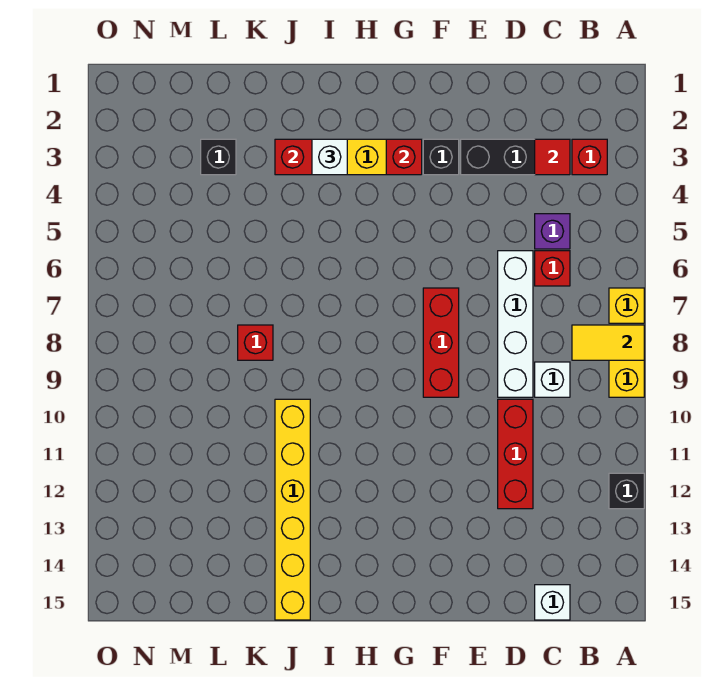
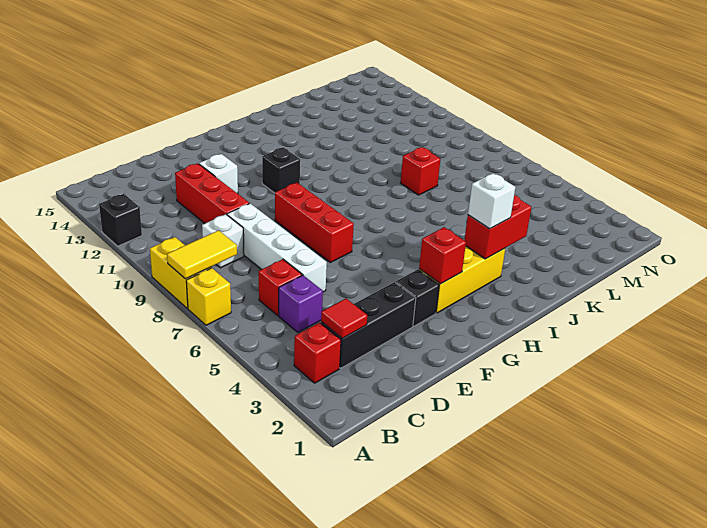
white brick C15 level 1 -> white brick E12 level 1
yellow brick J10:J15 level 1 -> none
black brick L3 level 1 -> black brick G11 level 1

